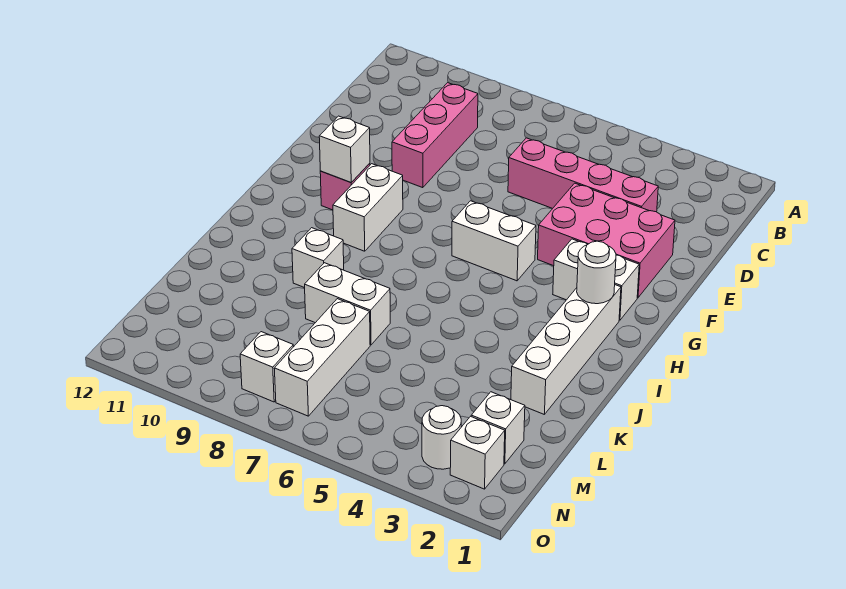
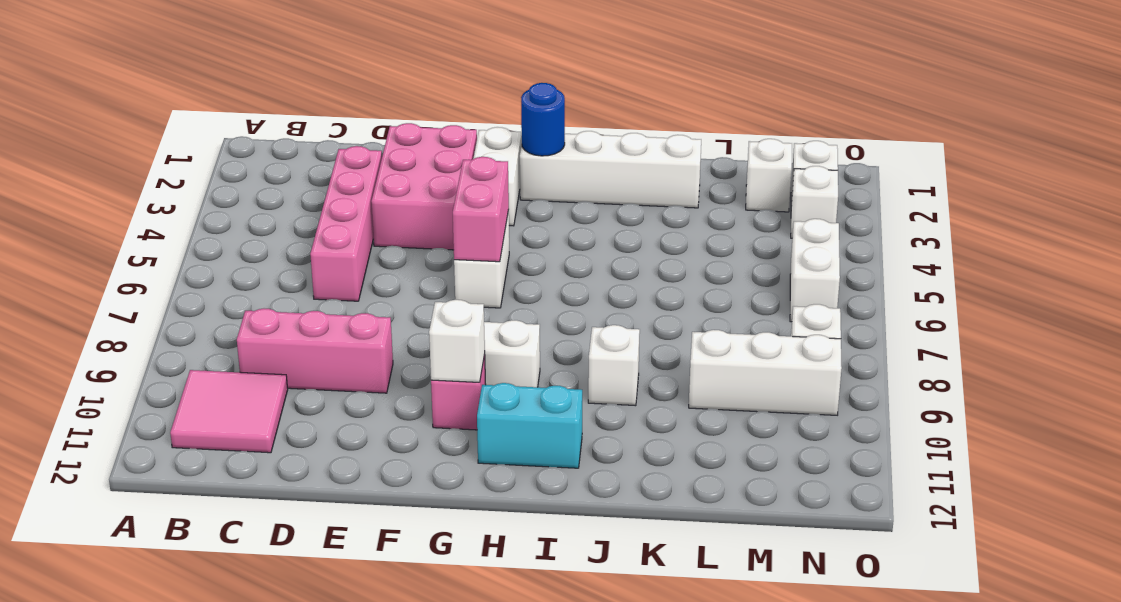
none -> pink tile B10:C11 level 1
none -> pink brick G5:G6 level 2
white round brick H2 level 2 -> blue round brick H2 level 2
none -> cyan brick H11:I11 level 1
white brick K7:K8 level 1 -> white brick N5:N6 level 1
white brick L7:N7 level 1 -> white brick L9:N9 level 1
white round brick N3 level 1 -> white brick N3 level 1

